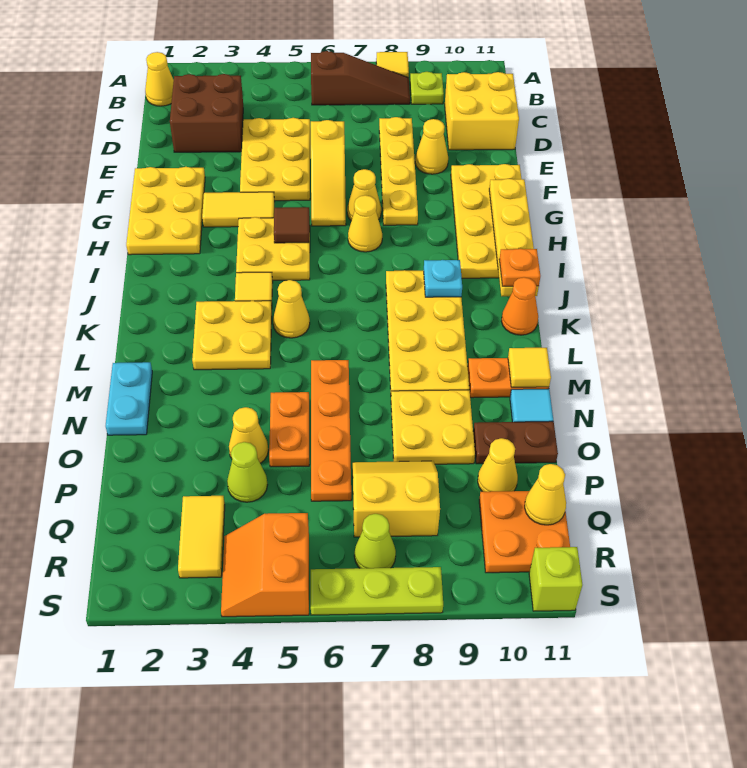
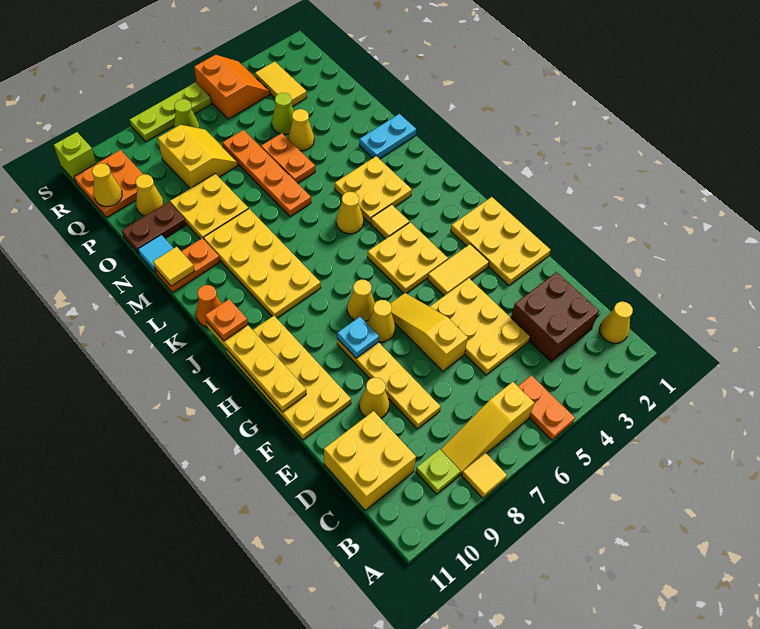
none -> orange plate A5:B5 level 1
brown slope B6:B8 level 1 top 6 -> yellow slope B6:B8 level 1 top 6
brown tile H5 level 2 -> none
cyan plate J9 level 2 -> cyan plate G8 level 2
cyan plate M1:N1 level 1 -> cyan plate M1:M2 level 1
yellow slope P7:Q8 level 1 top Q -> yellow slope P7:Q8 level 1 top 8

